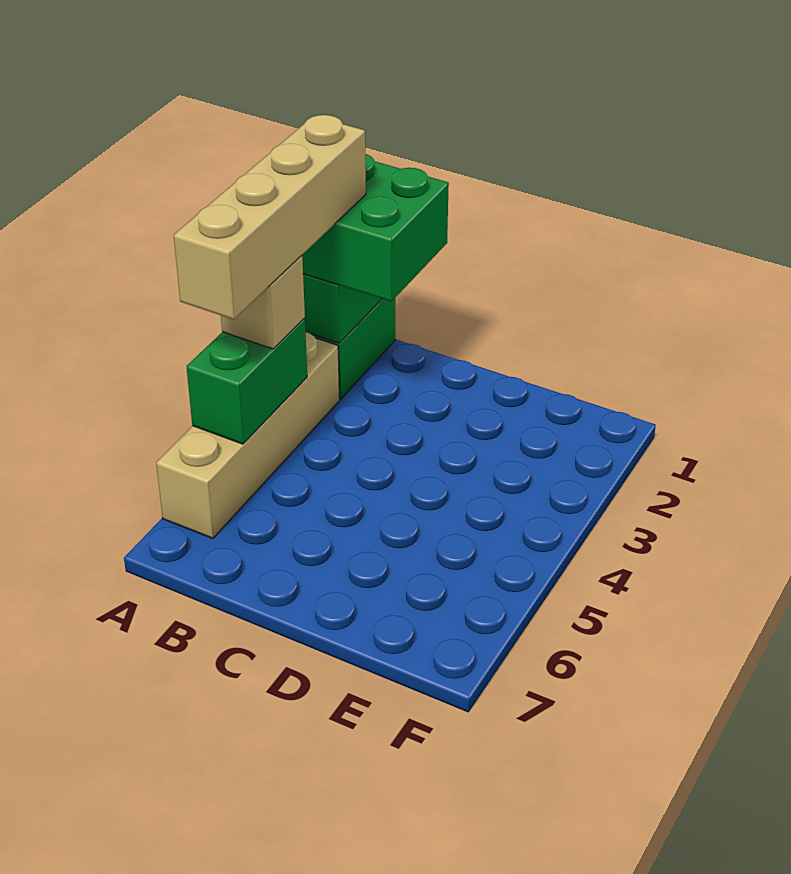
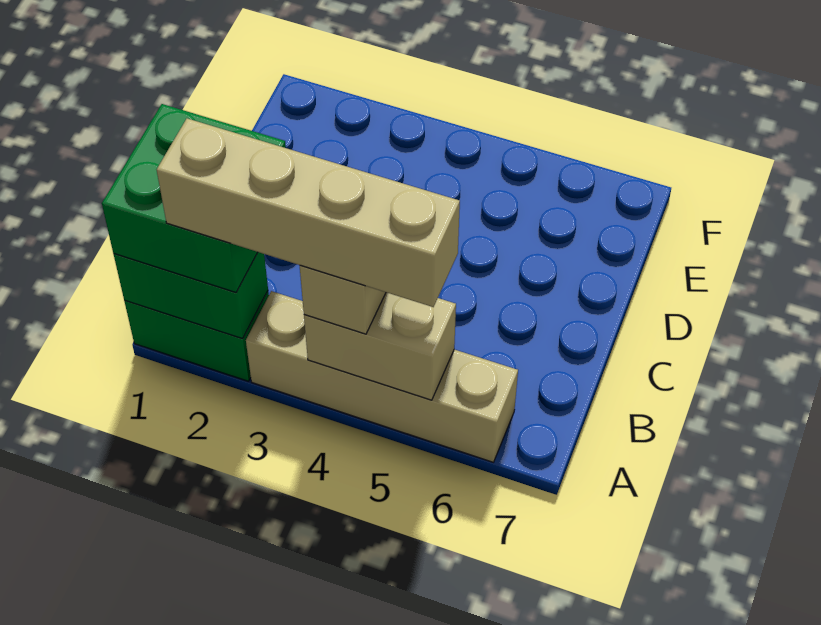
green brick A4:A5 level 2 -> tan brick A4:A5 level 2

